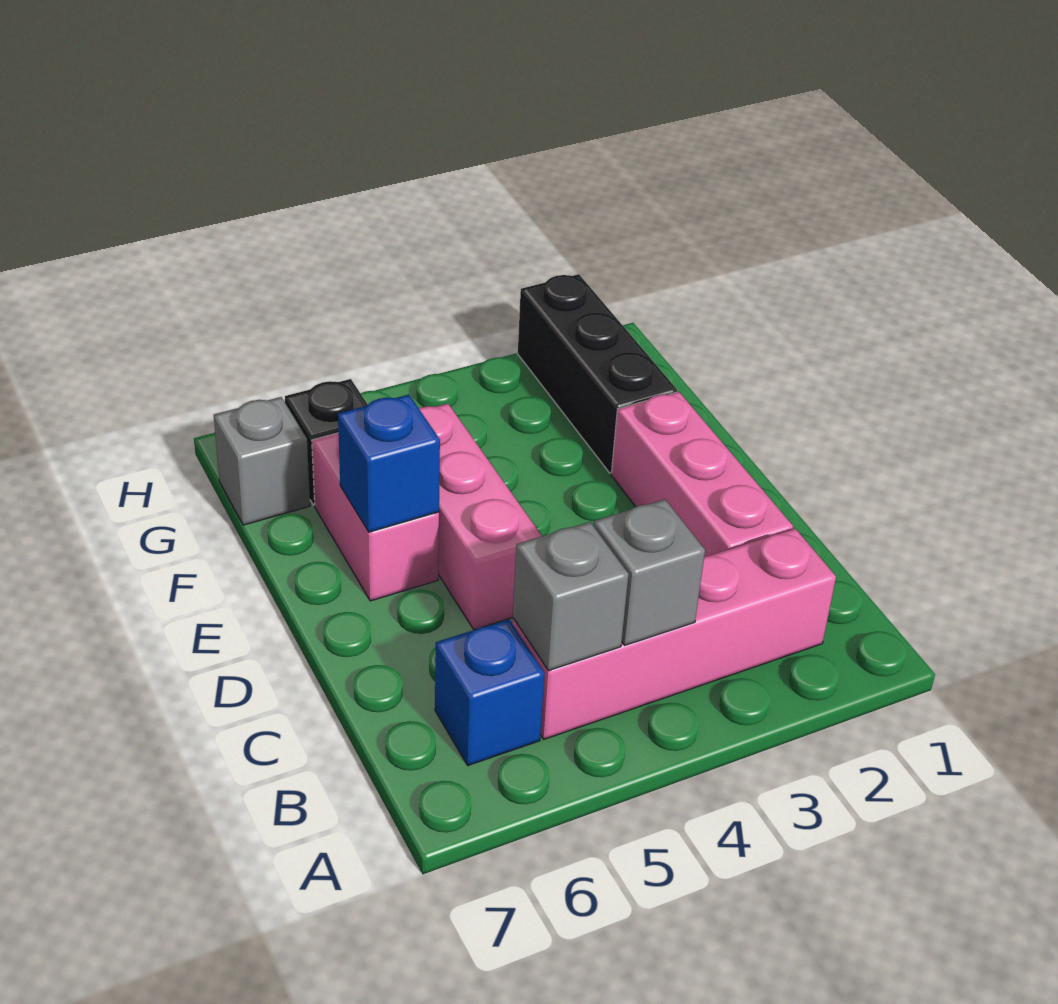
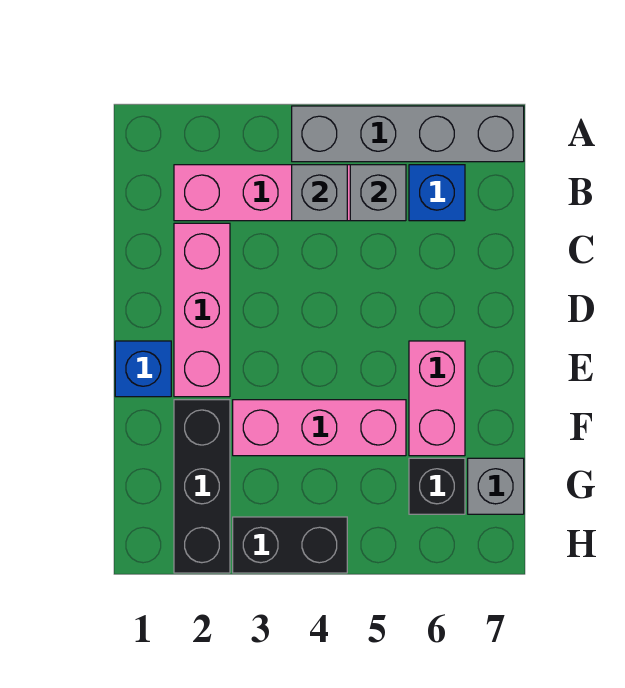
none -> grey brick A4:A7 level 1
pink brick D5:F5 level 1 -> pink brick F3:F5 level 1
blue brick E6 level 2 -> blue brick E1 level 1
none -> black brick H3:H4 level 1

